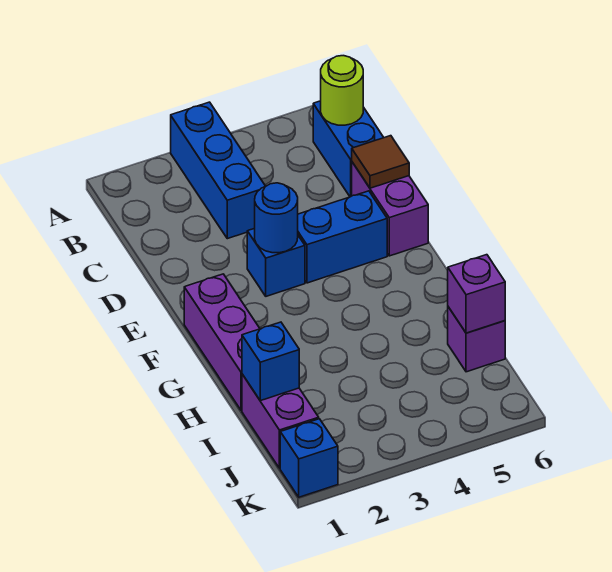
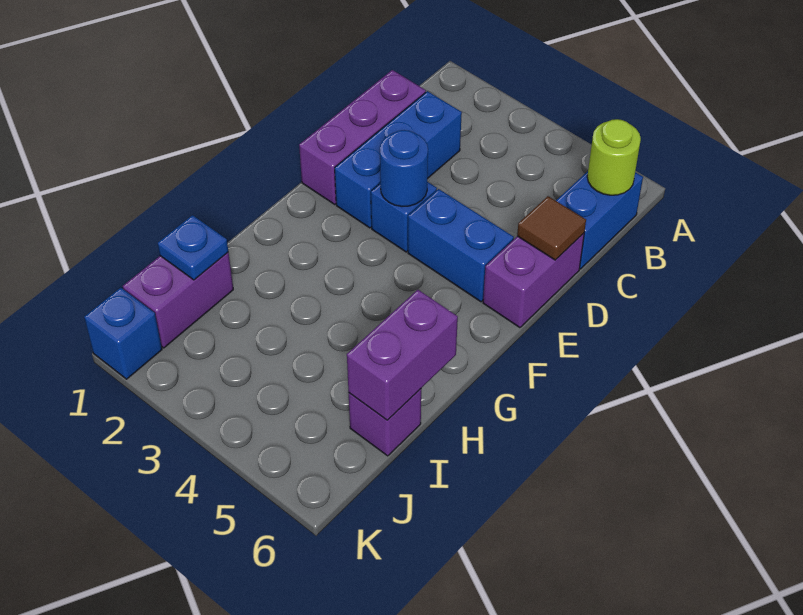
blue brick A3:C3 level 1 -> blue brick C2:E2 level 1
purple brick F1:H1 level 1 -> purple brick C1:E1 level 1
blue brick I1 level 2 -> blue plate I1 level 2
purple brick I6 level 2 -> purple brick H6:I6 level 2

